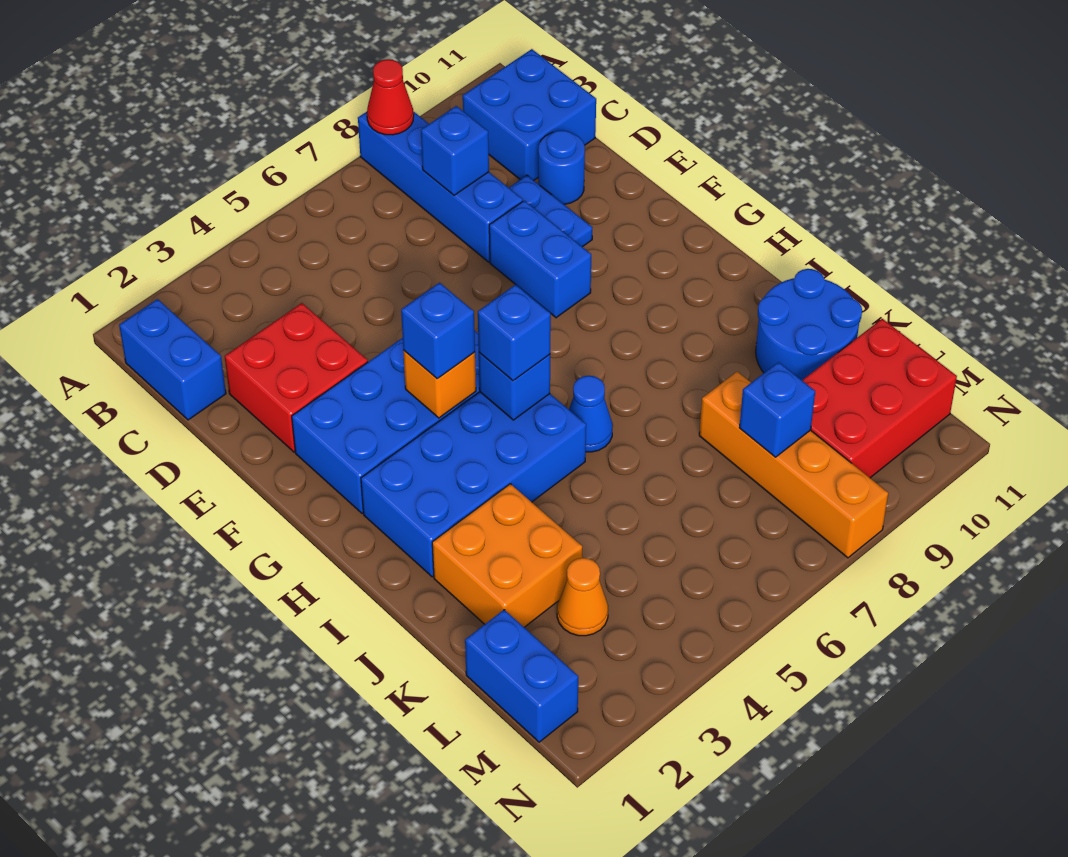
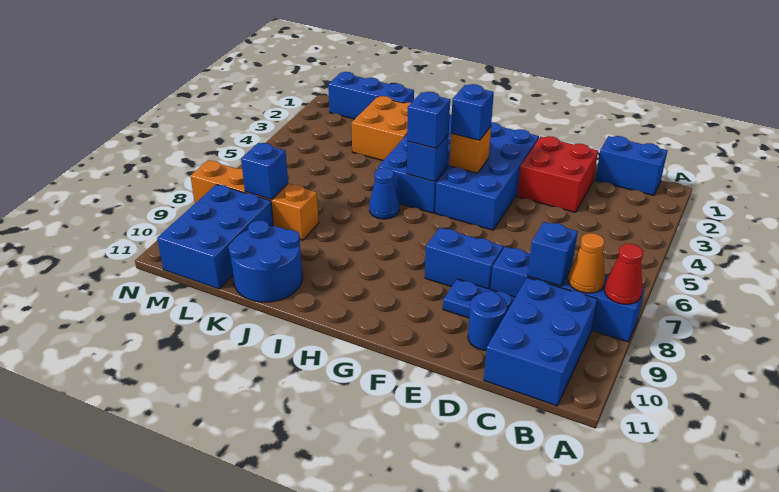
blue brick B10:C11 level 1 -> blue brick B9:C11 level 1
blue brick L1:M1 level 1 -> blue brick K1:M1 level 1
orange cone L3 level 1 -> orange cone B8 level 2
red brick L9:M11 level 1 -> blue brick L9:M11 level 1

